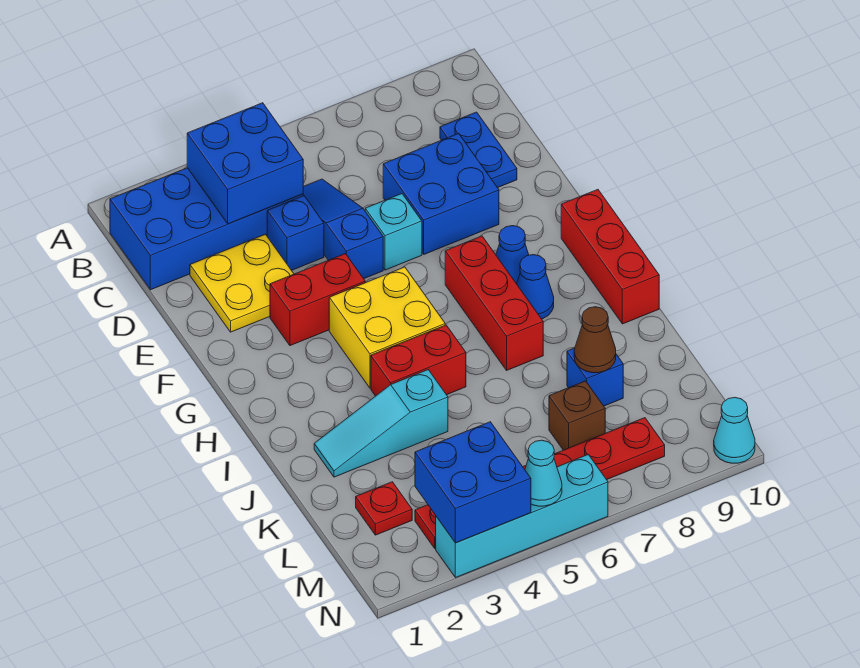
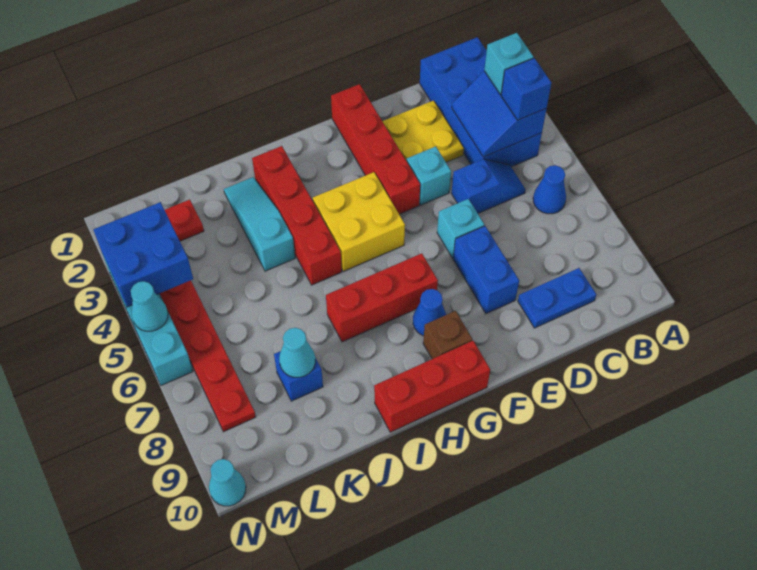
blue brick B3:C4 level 2 -> blue slope B3:C4 level 2 top B
none -> cyan brick B3 level 3
blue slope C5:E5 level 1 top E -> blue slope C5:D5 level 1 top D
blue brick D4 level 1 -> blue brick B4 level 3
blue brick D7:E8 level 1 -> blue brick E7:E8 level 1
none -> cyan brick E4 level 1
red brick F3:F4 level 1 -> red brick F1:F4 level 1
blue cone H8 level 1 -> blue cone B6 level 1
red brick I4:I5 level 1 -> red brick I2:I5 level 1
brown cone K8 level 2 -> cyan cone K8 level 2
brown brick L7 level 1 -> brown brick G9 level 1

